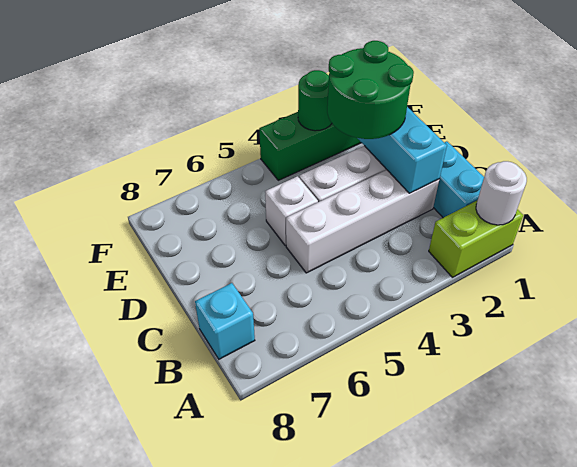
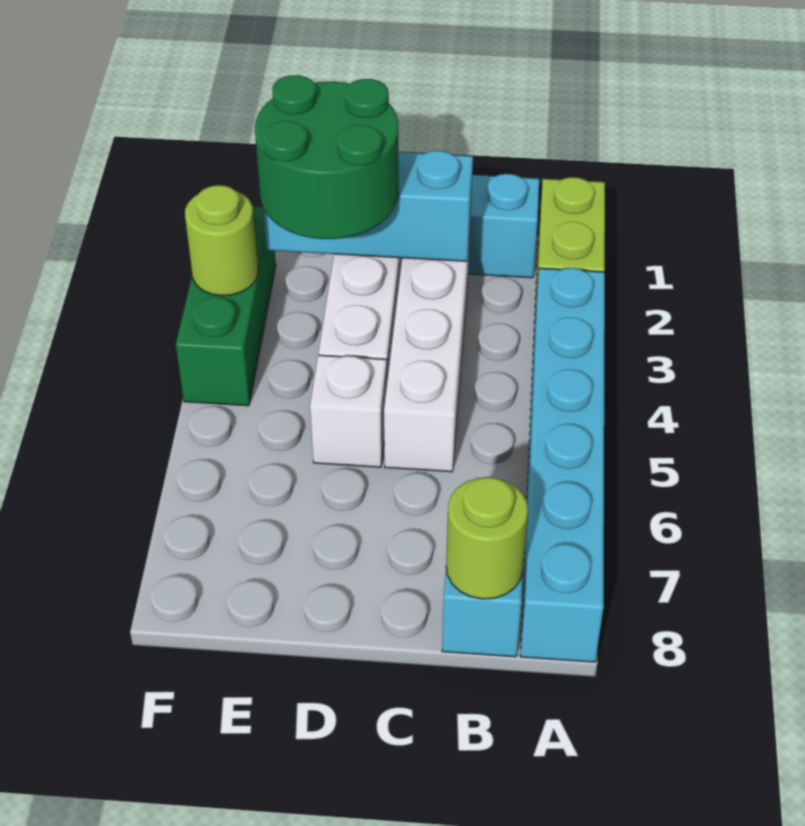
white round brick A1 level 2 -> none
none -> cyan brick A3:A8 level 1
none -> lime round brick B8 level 2
green round brick F3 level 2 -> lime round brick F3 level 2

